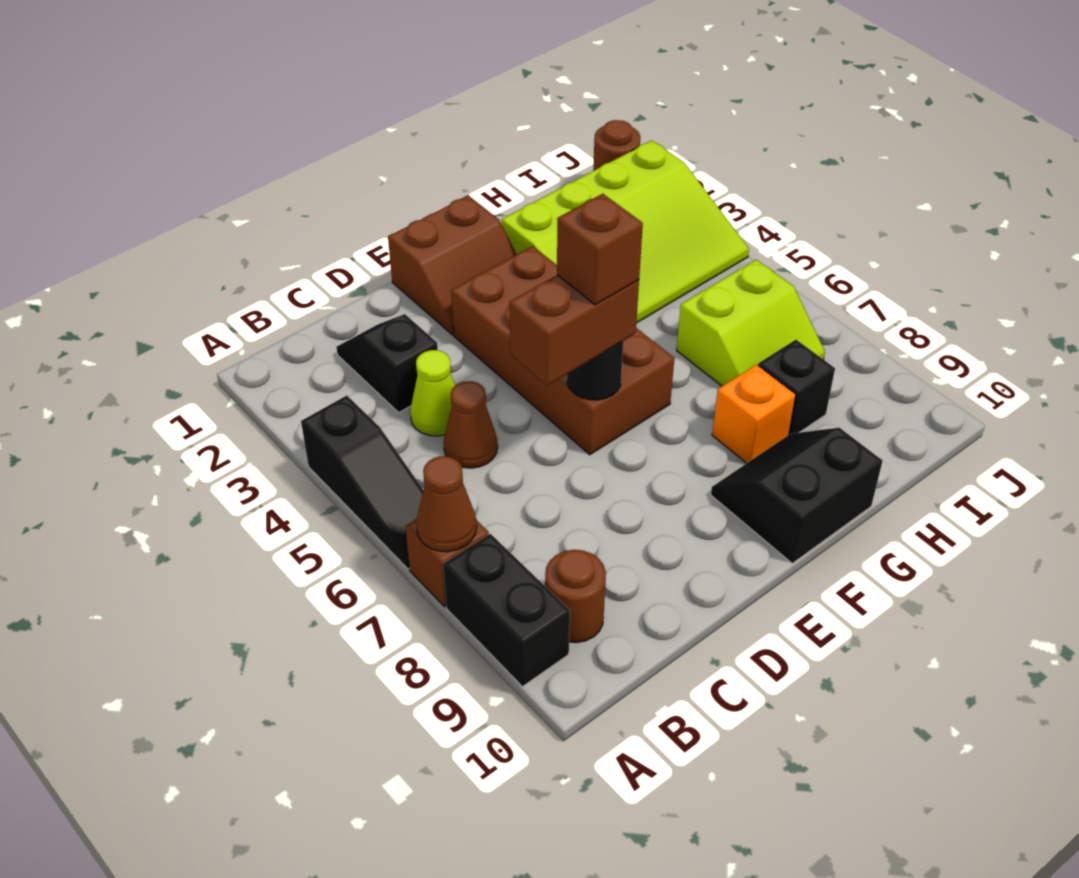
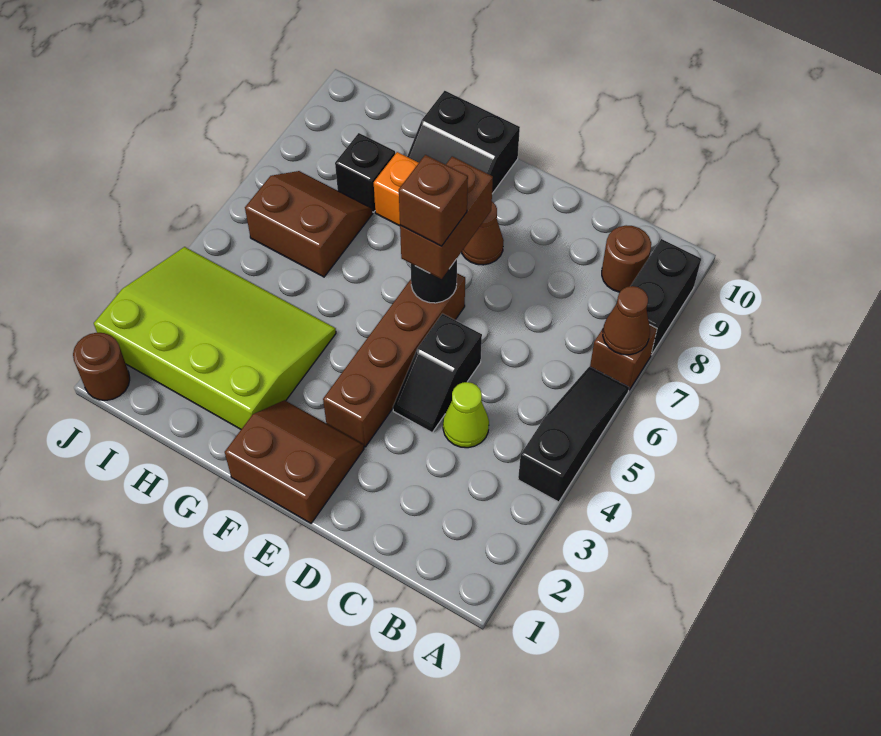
black slope C2:C3 level 1 top 3 -> black slope D4:D5 level 1 top 5
brown cone C5 level 1 -> brown cone E8 level 1
brown brick D6:E6 level 3 -> brown brick E6:E7 level 3
brown brick E3:F6 level 1 -> brown brick E3:E6 level 1
lime slope H6:I7 level 1 top 6 -> brown slope H6:I7 level 1 top 6

